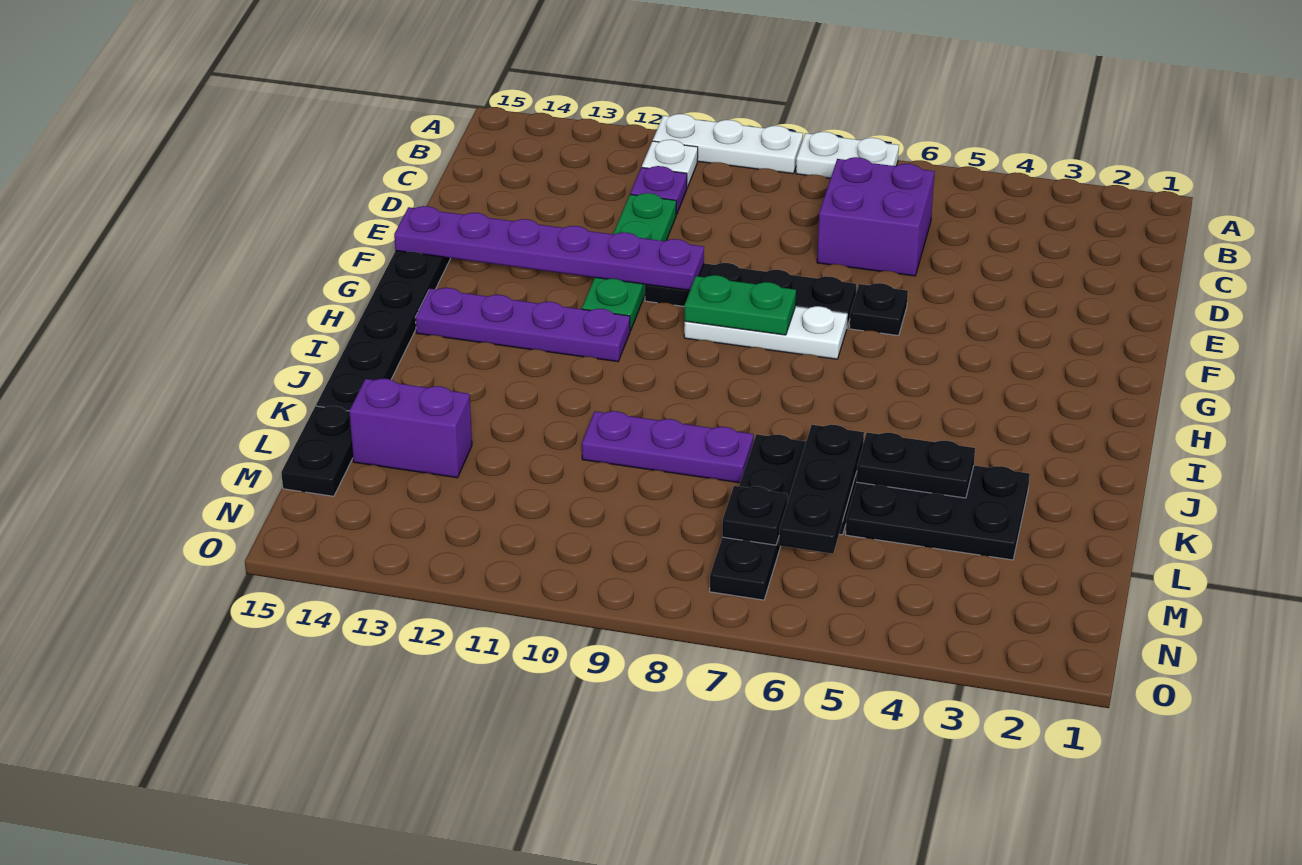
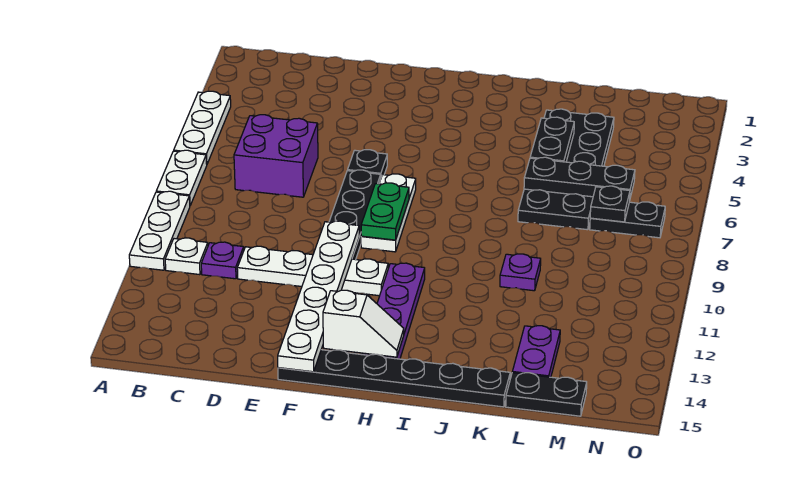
none -> white plate A4:A6 level 1
green plate D11:G11 level 1 -> white plate D11:G11 level 1
purple plate F10:F15 level 2 -> white plate F10:F15 level 2
none -> white slope G14:H14 level 2 top G
purple plate K8:K10 level 1 -> purple plate K10 level 1
purple brick L13:L14 level 1 -> purple plate L13:L14 level 1

